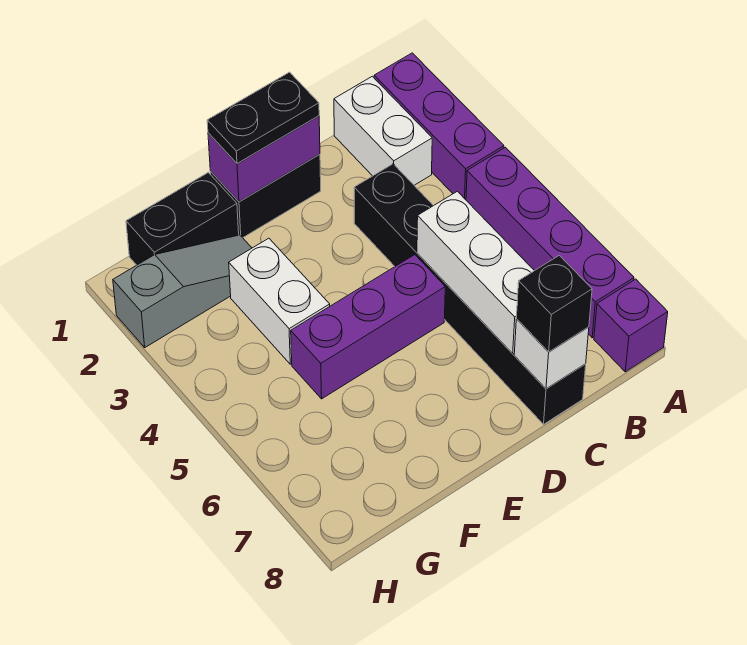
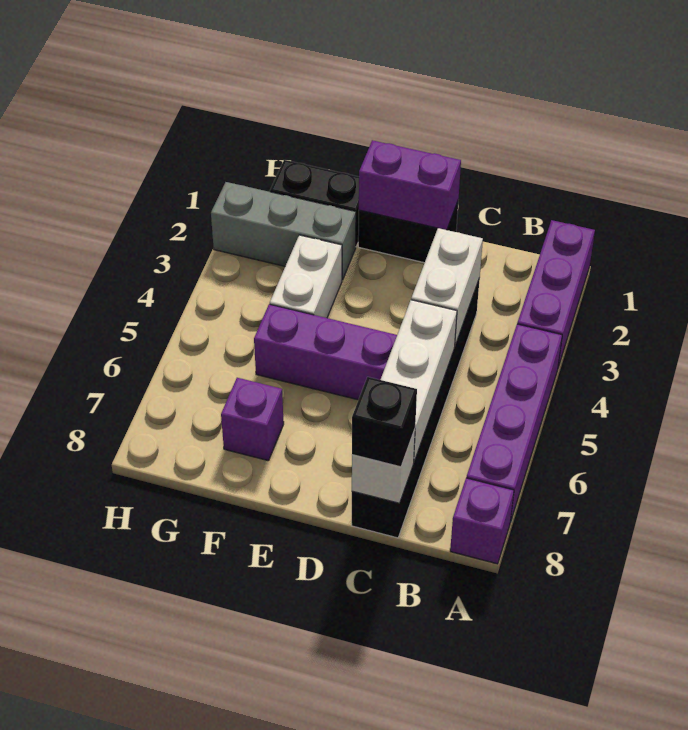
white brick B1:B2 level 1 -> white brick C3:C4 level 2
black plate D1:E1 level 3 -> none
grey slope F2:H2 level 1 top H -> grey brick F2:H2 level 1
none -> purple brick F7 level 1

